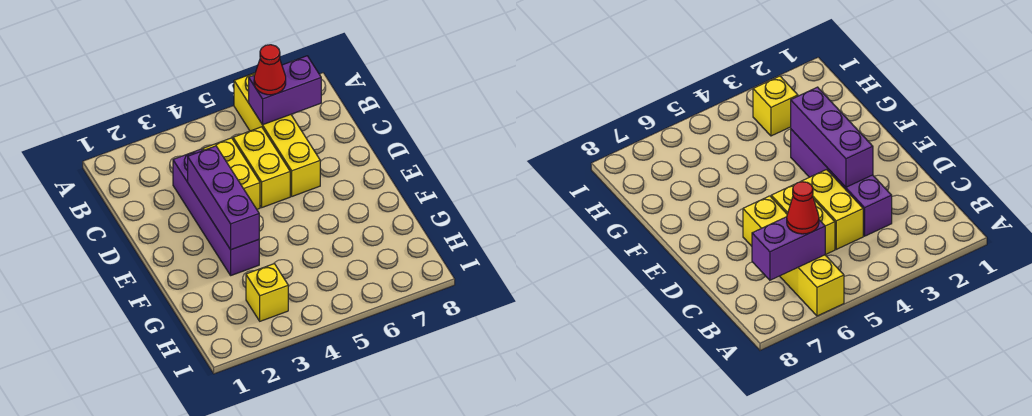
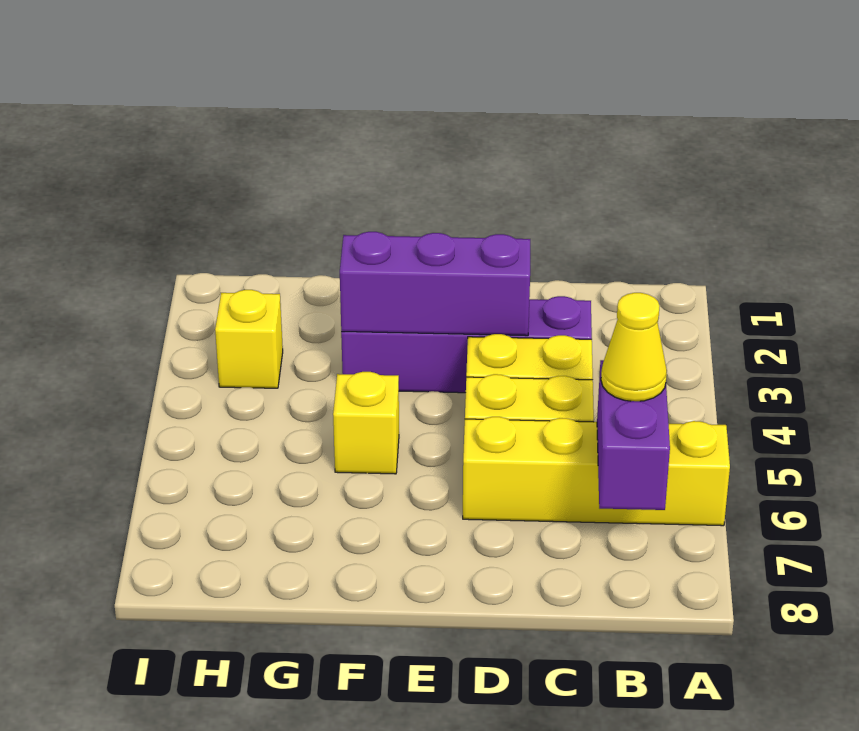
red cone B6 level 3 -> yellow cone B6 level 3
none -> yellow brick F5 level 1

